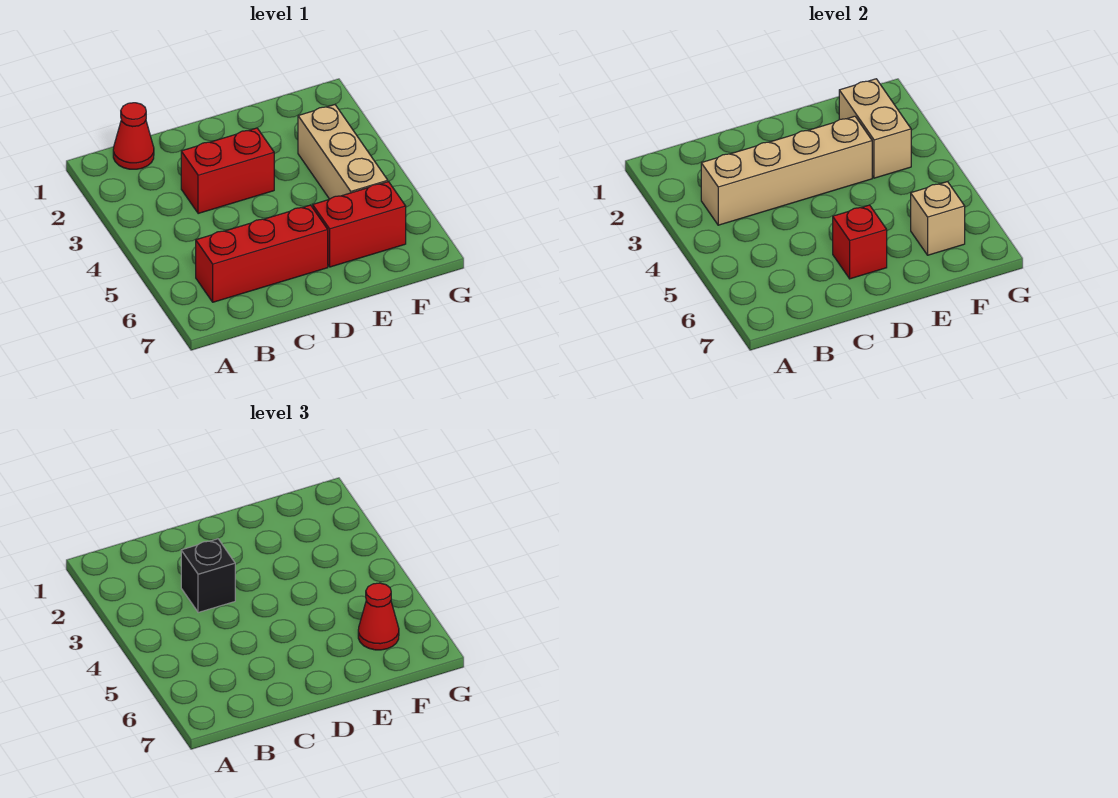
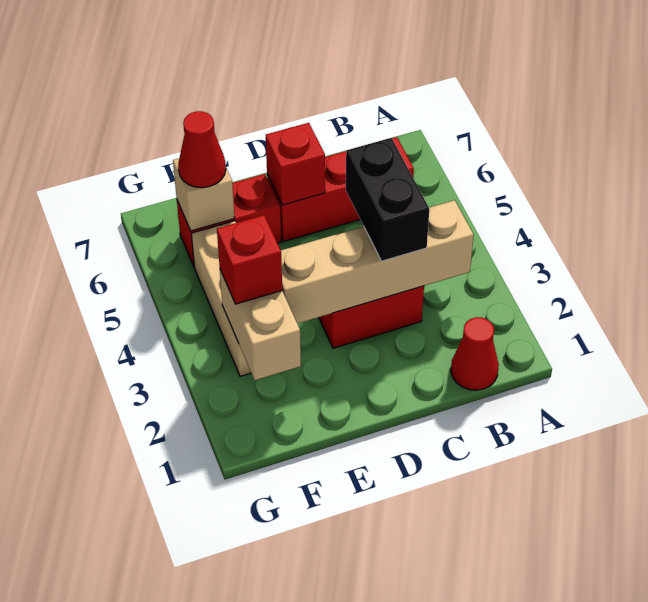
black brick C3 level 3 -> black brick C3:C4 level 3
none -> red brick F3 level 3

